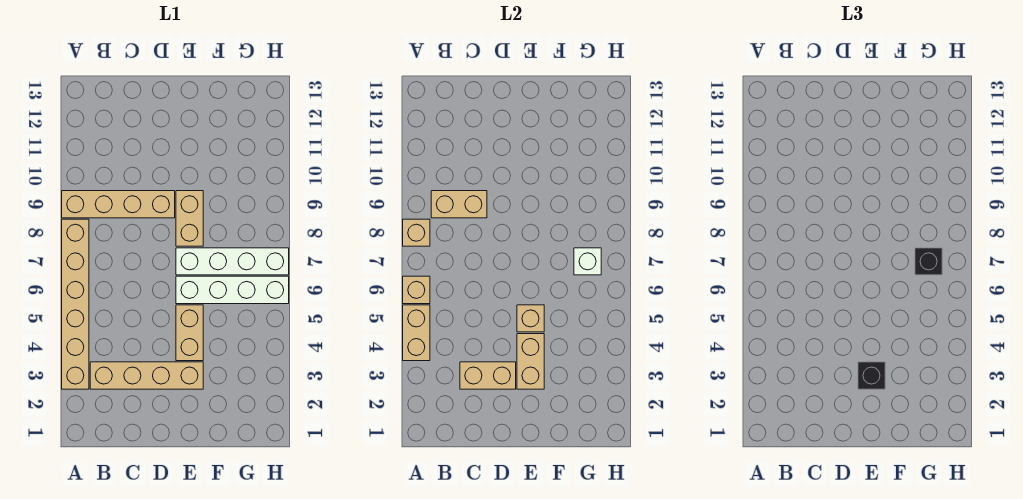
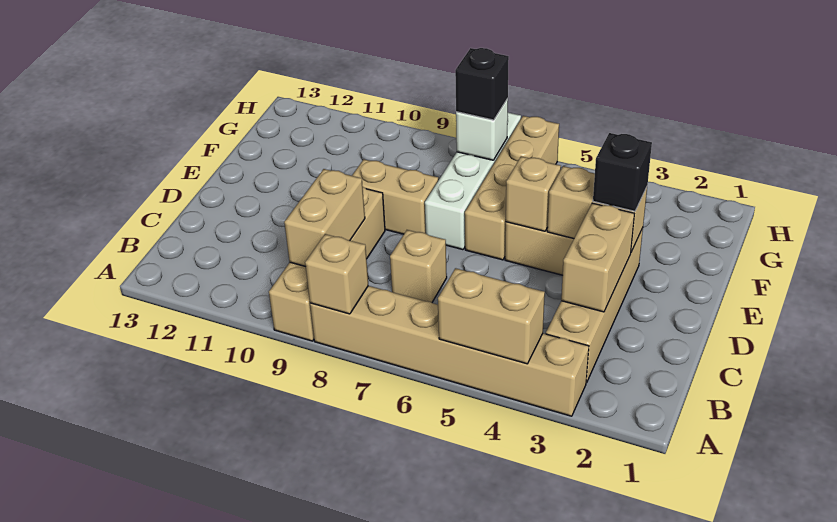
tan brick A6 level 2 -> tan brick C7 level 1
white brick E6:H6 level 1 -> tan brick E6:H6 level 1

